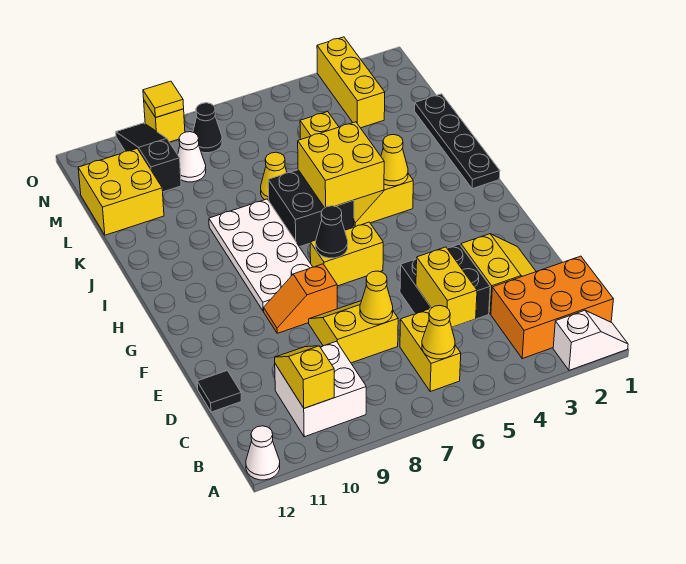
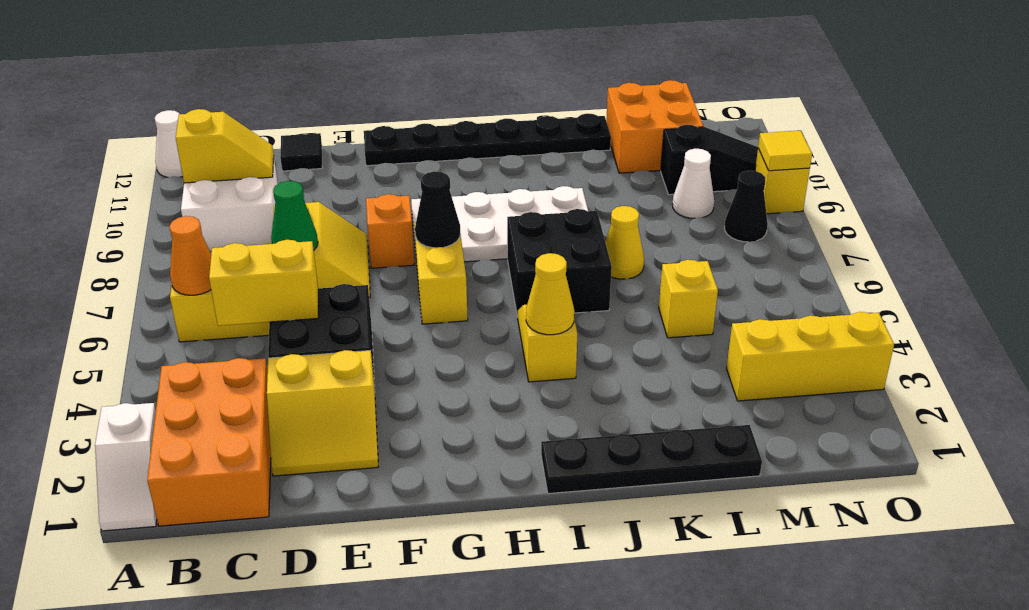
yellow cone B6 level 2 -> orange cone B6 level 2
yellow cone D7 level 2 -> green cone D7 level 2
none -> black plate F12:K12 level 1
yellow brick I5:J6 level 2 -> none
yellow brick L11:M12 level 1 -> orange brick L11:M12 level 1

